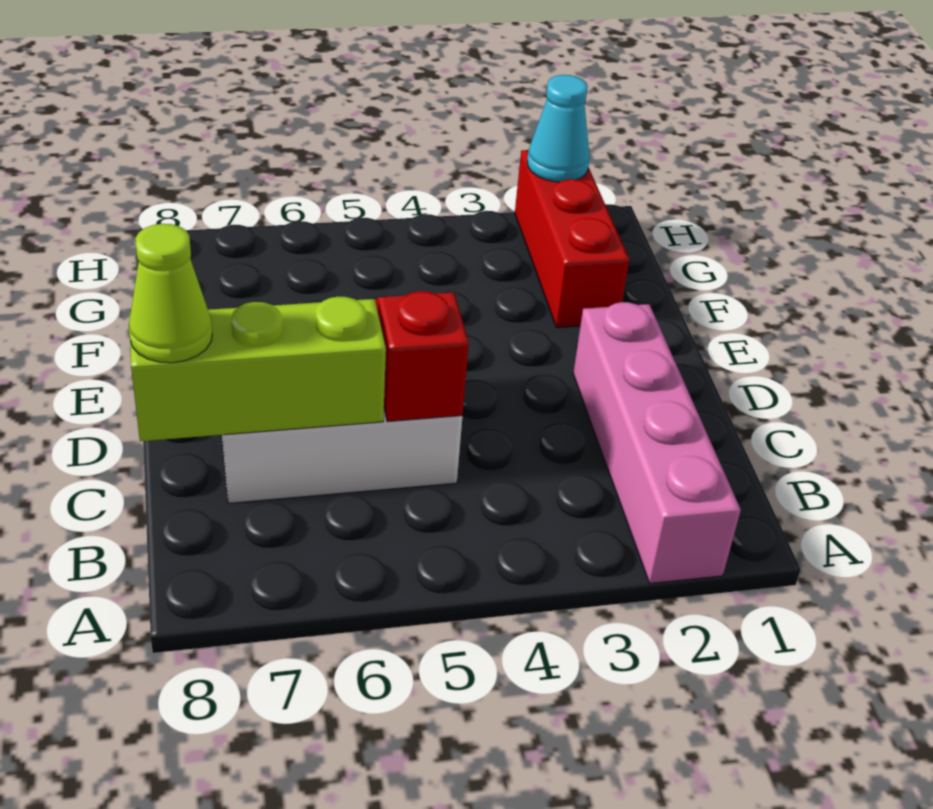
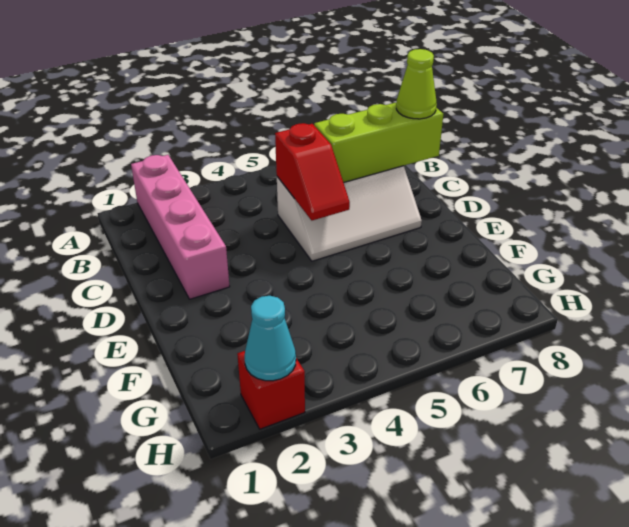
red brick F2:H2 level 1 -> red brick H2 level 1

